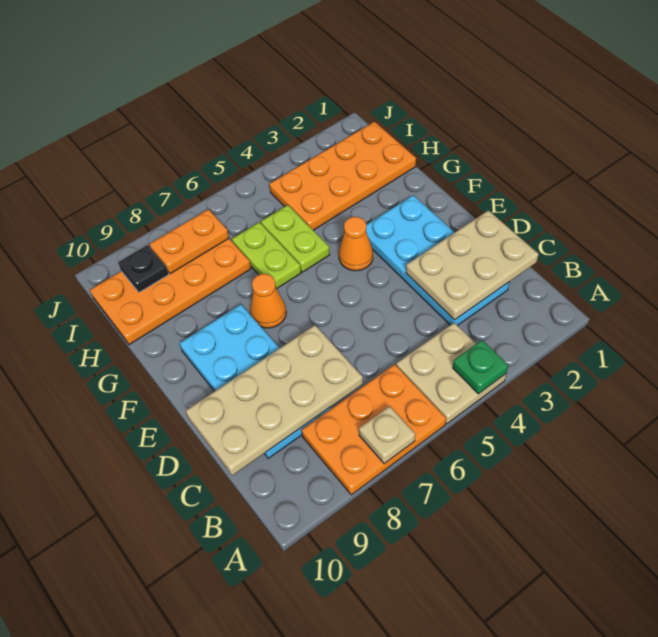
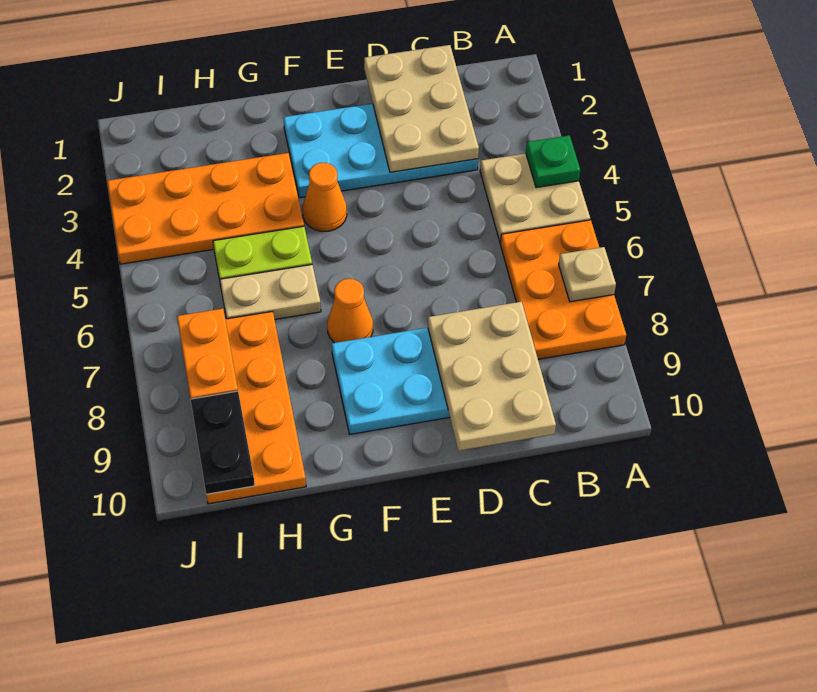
tan plate C7:D10 level 2 -> tan plate C8:D10 level 2
lime plate G6:H6 level 1 -> tan plate G6:H6 level 1
orange plate H1:I4 level 1 -> orange plate G3:J4 level 1
black plate I9 level 2 -> black plate I9:I10 level 2

